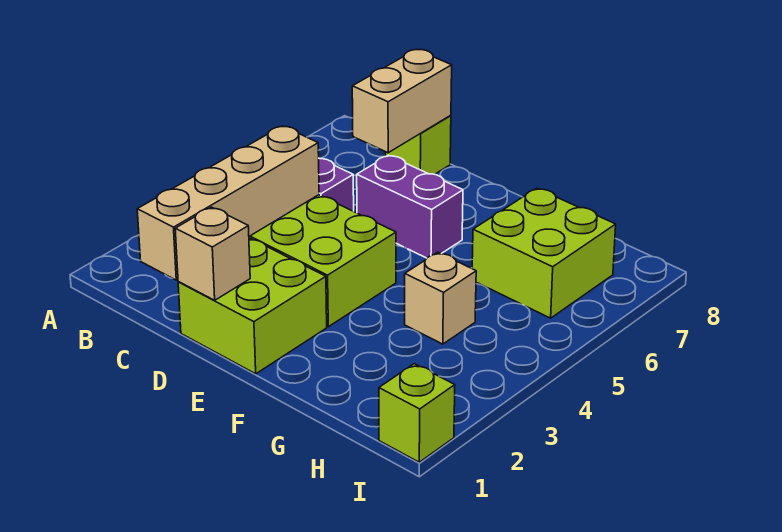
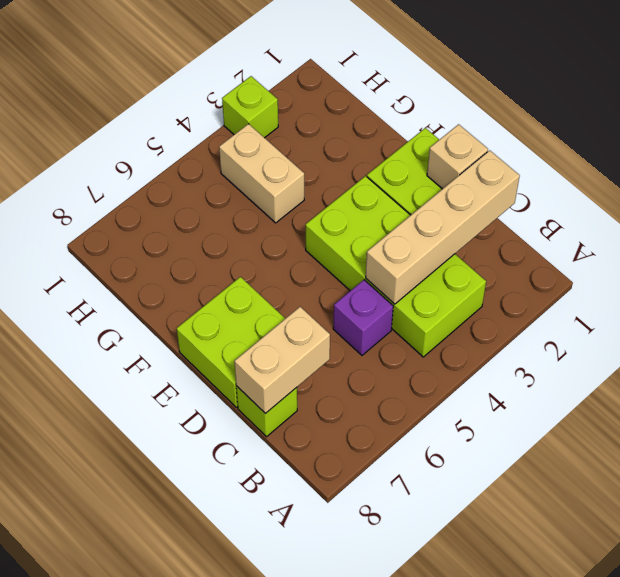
purple brick D6:E6 level 1 -> none
tan brick G4 level 1 -> tan brick G4:H4 level 1
lime brick G6:H7 level 1 -> lime brick D7:E8 level 1
lime brick I1 level 1 -> lime brick I3 level 1

